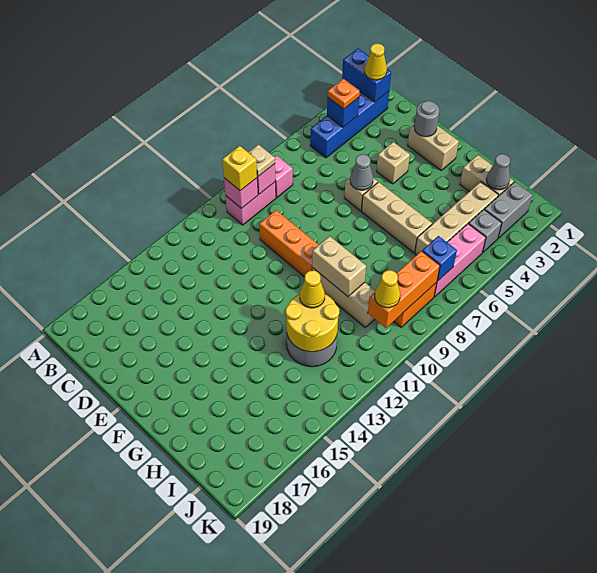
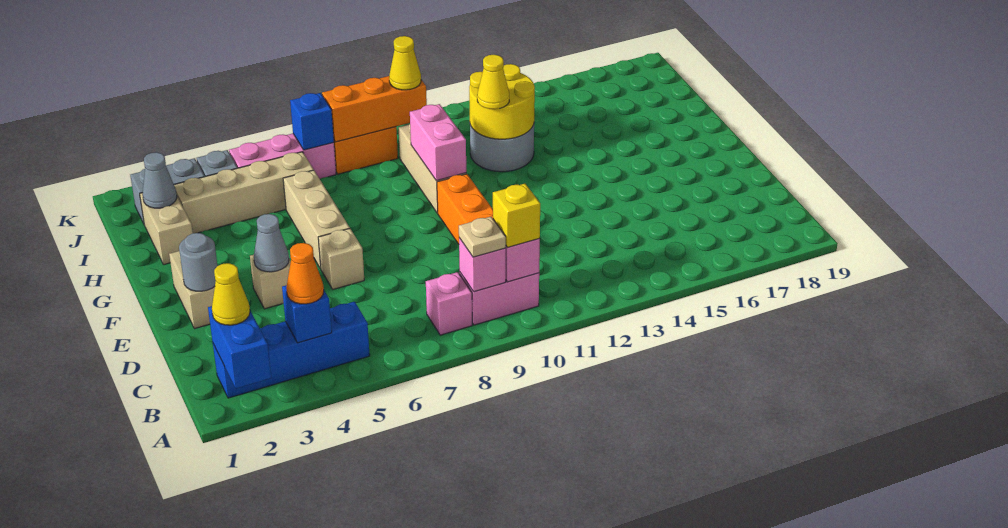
orange plate B4 level 3 -> orange cone B4 level 3
grey cone E6 level 2 -> grey cone E4 level 2
tan brick G10:H10 level 2 -> pink brick G10:H10 level 2

